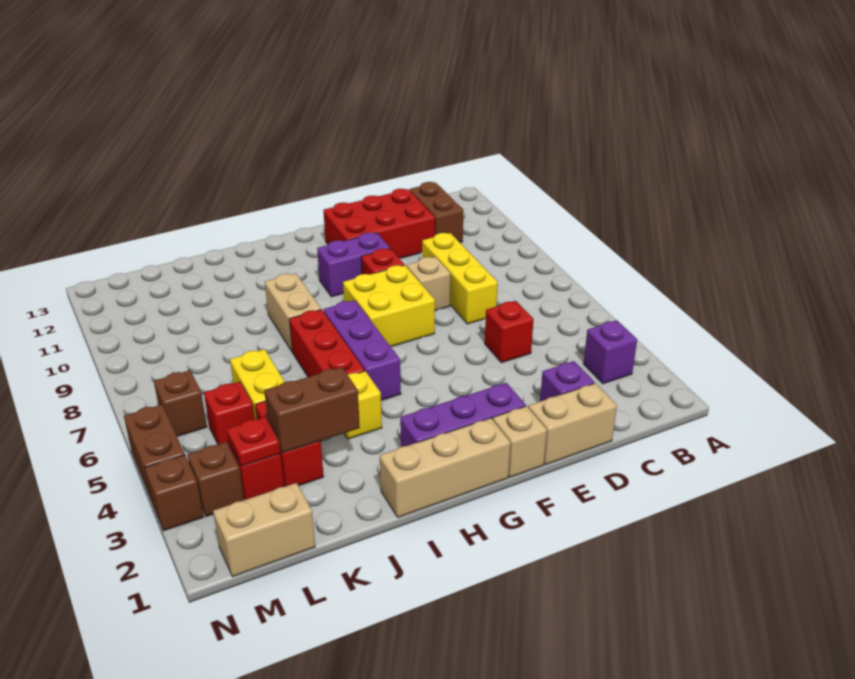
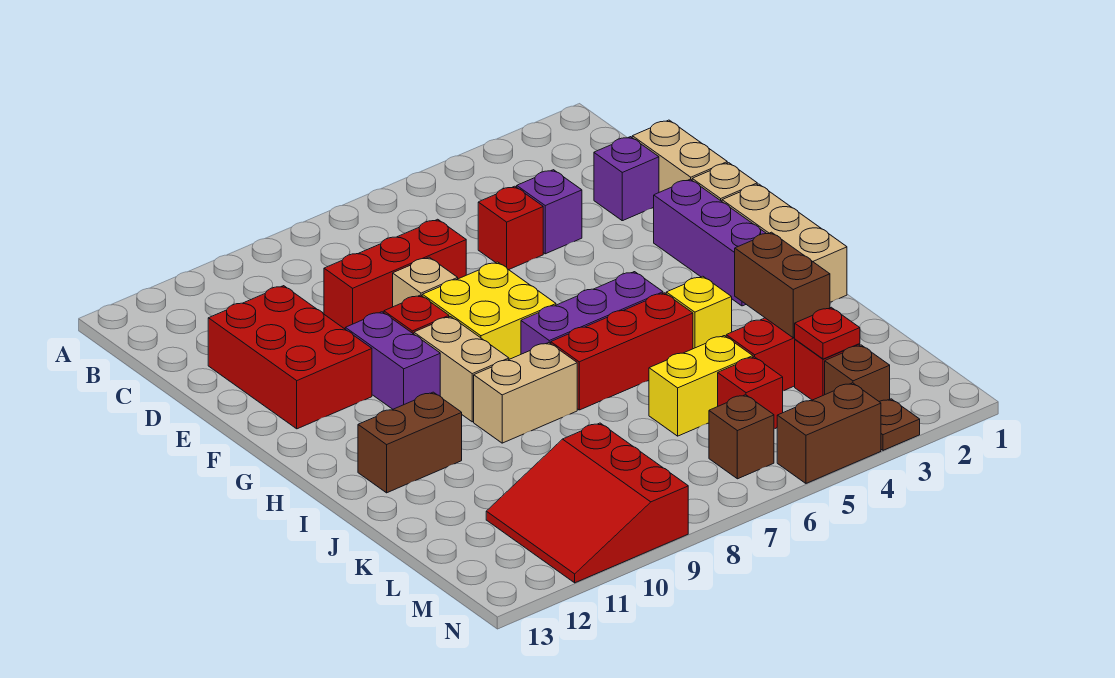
purple brick B3 level 1 -> purple brick D4 level 1
brown brick C11:C12 level 1 -> brown brick I11:I12 level 1
yellow brick D7:D9 level 1 -> red brick D7:D9 level 1
tan brick L1:M1 level 1 -> tan brick G9:H9 level 1
none -> red slope L9:N11 level 1 top 9
brown brick N3 level 1 -> brown plate N3 level 1

